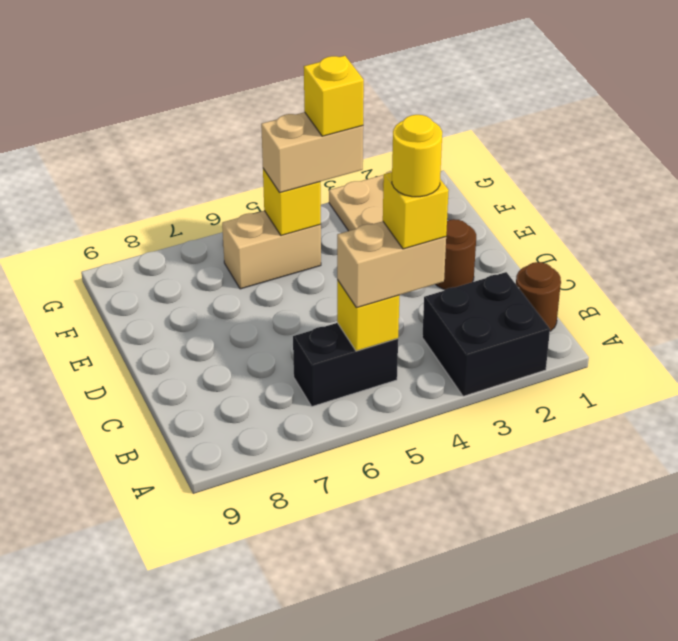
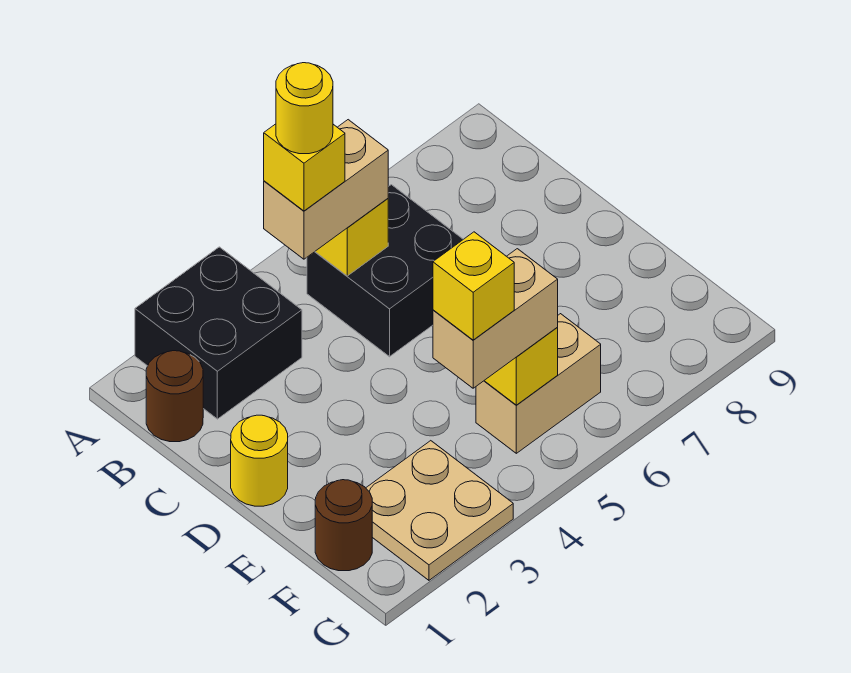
black brick B5:B6 level 1 -> black brick B5:C6 level 1
none -> yellow round brick D1 level 1
brown round brick D2 level 1 -> brown round brick F1 level 1

